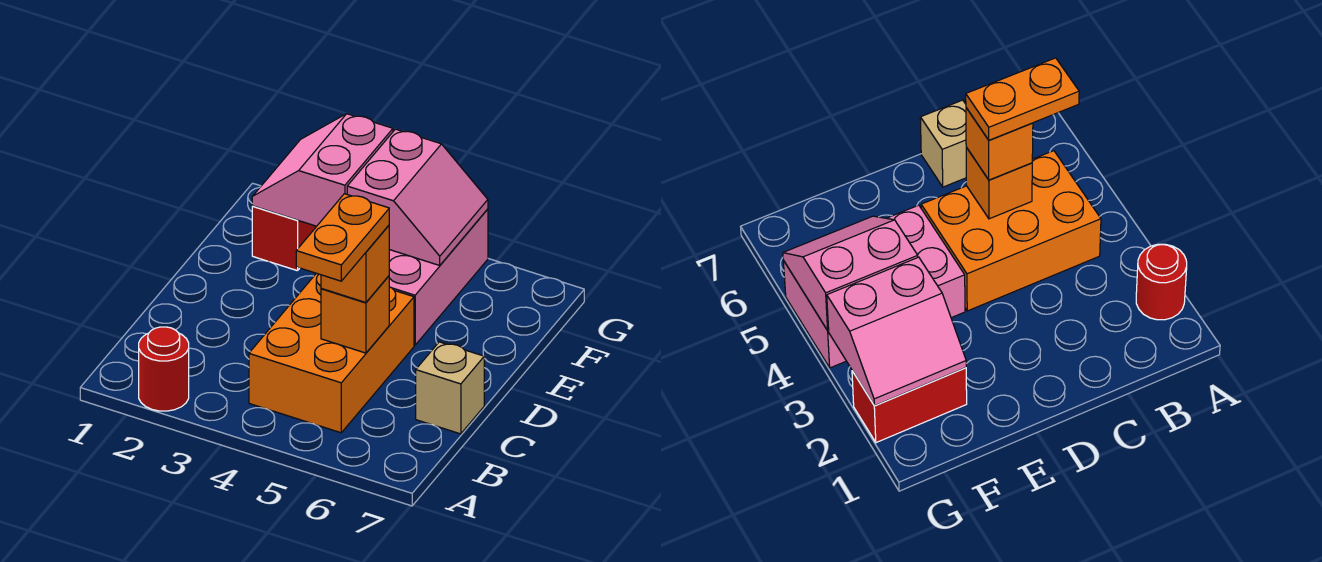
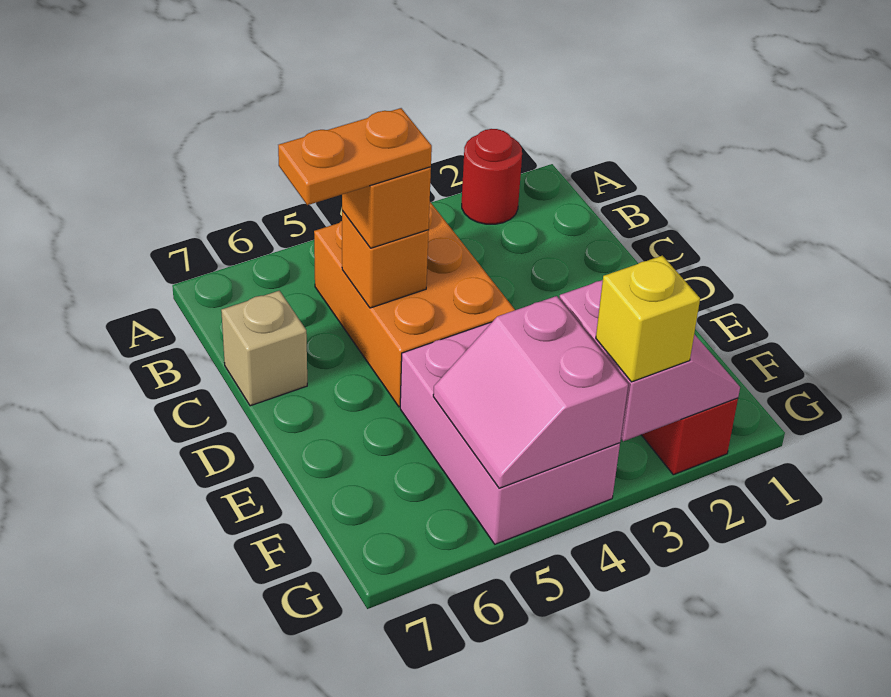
orange plate B5:C5 level 4 -> orange plate C5:C6 level 4
none -> yellow brick G3 level 3

